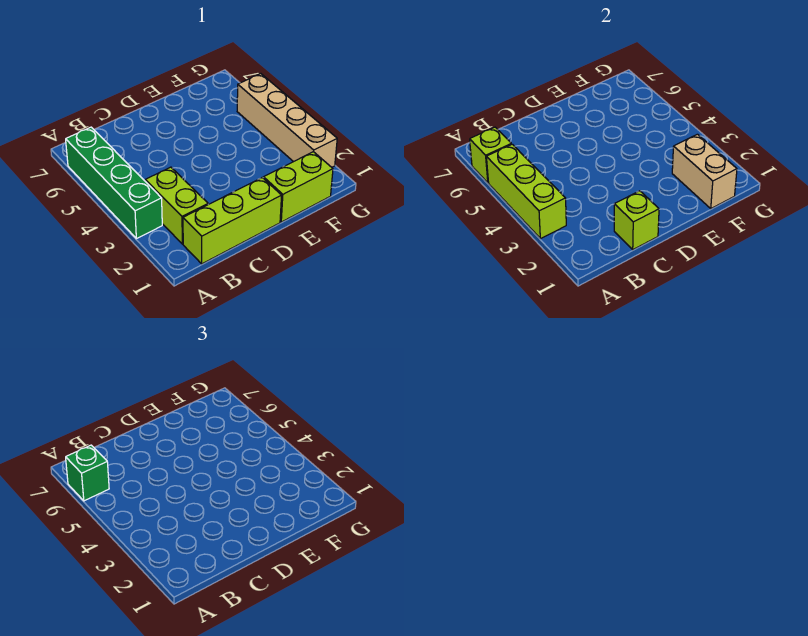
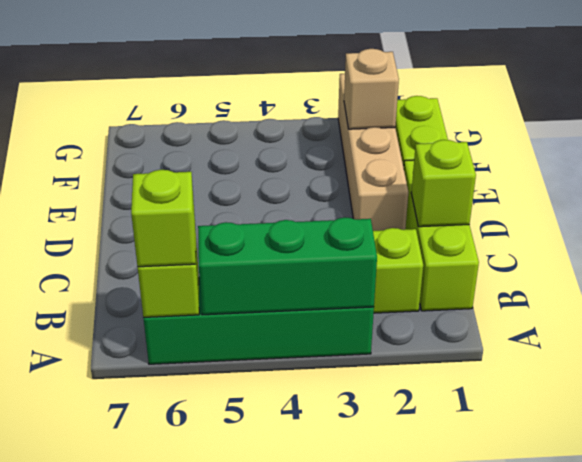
lime brick A3:A5 level 2 -> green brick A3:A5 level 2
green brick A6 level 3 -> lime brick A6 level 3
tan brick F1:F2 level 2 -> tan brick F2 level 2
tan brick G2:G5 level 1 -> tan brick D2:G2 level 1

